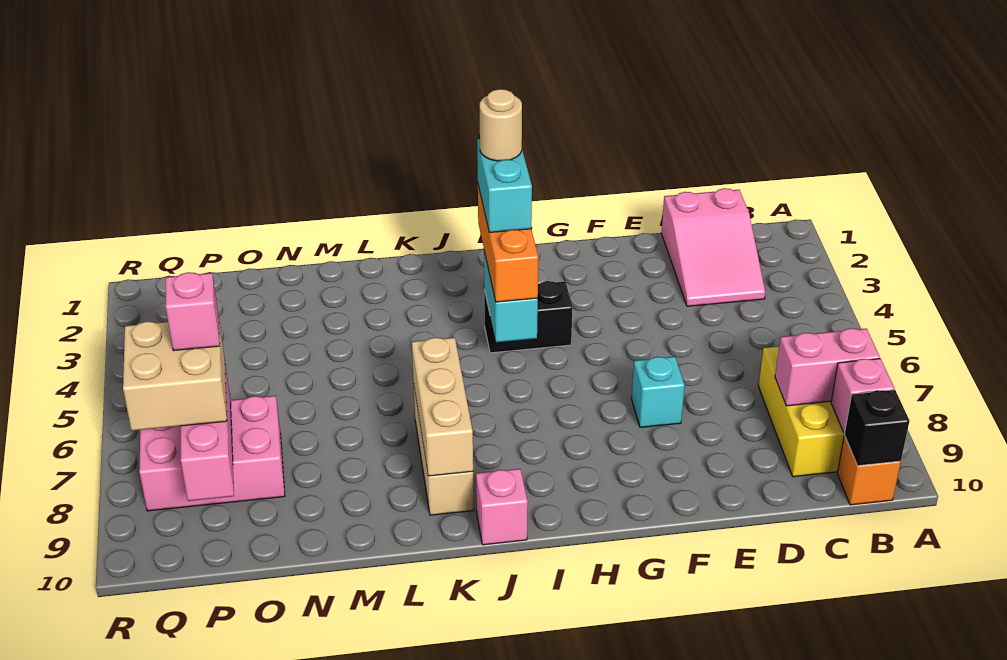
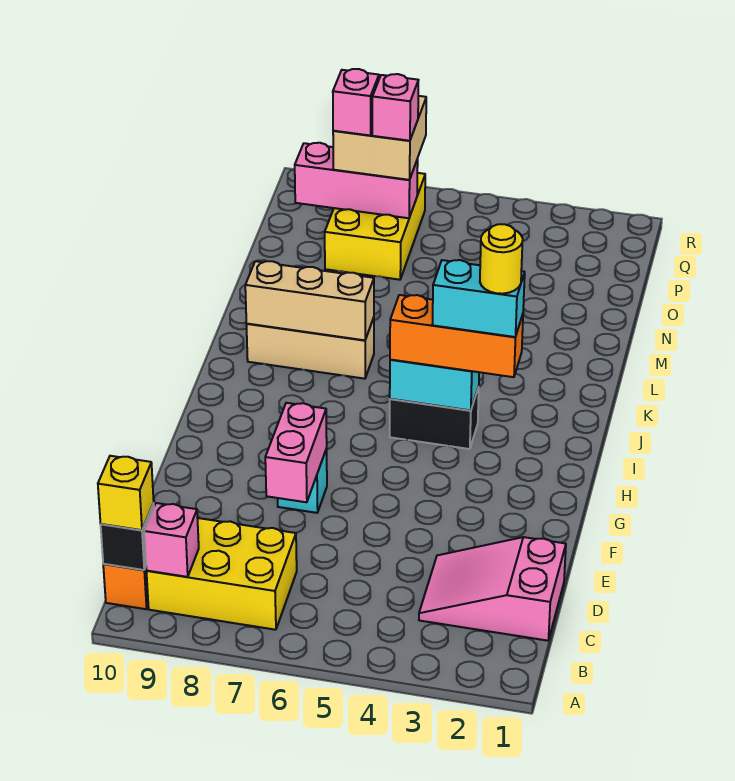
pink brick B8:C8 level 2 -> pink brick E7:F7 level 2
none -> yellow brick B10 level 3
black brick H4:I4 level 1 -> black brick I4:I5 level 1
tan round brick I3 level 5 -> yellow round brick I3 level 5
pink brick J10 level 1 -> pink brick P8 level 4
pink brick O7:Q8 level 1 -> yellow brick O7:Q8 level 1

